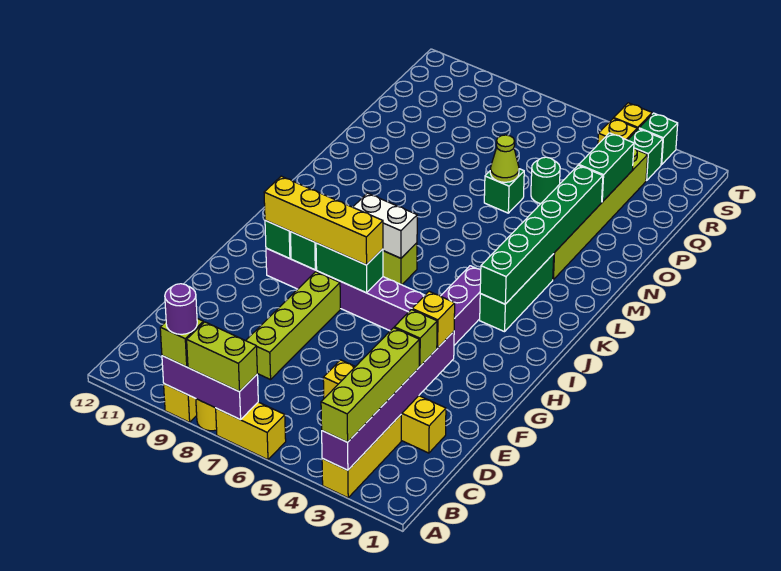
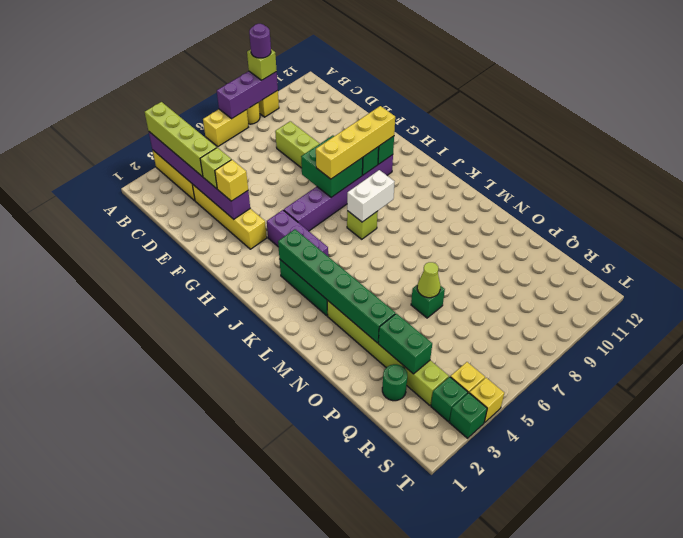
lime brick A7:A8 level 3 -> none
yellow brick D2:D5 level 1 -> yellow brick D3:G3 level 1
green brick H7:H8 level 2 -> green brick G7:H8 level 2
green round brick P5 level 1 -> green round brick Q2 level 1

